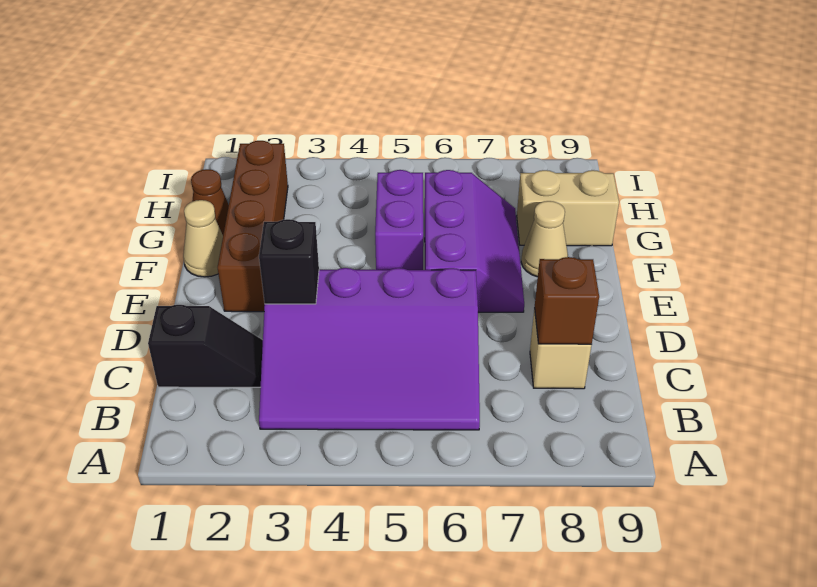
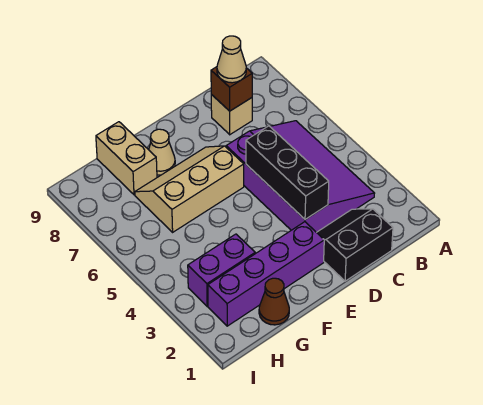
black slope C1:C2 level 1 top 1 -> black slope C1:D2 level 1 top 1
black brick D3 level 2 -> black brick D3:D5 level 2
brown brick E2:H2 level 1 -> purple brick E2:H2 level 1
purple slope E6:G7 level 1 top 6 -> tan slope E6:G7 level 1 top 6
tan cone F1 level 1 -> tan cone C8 level 3
purple brick F5:G5 level 1 -> purple brick G3:H3 level 1

